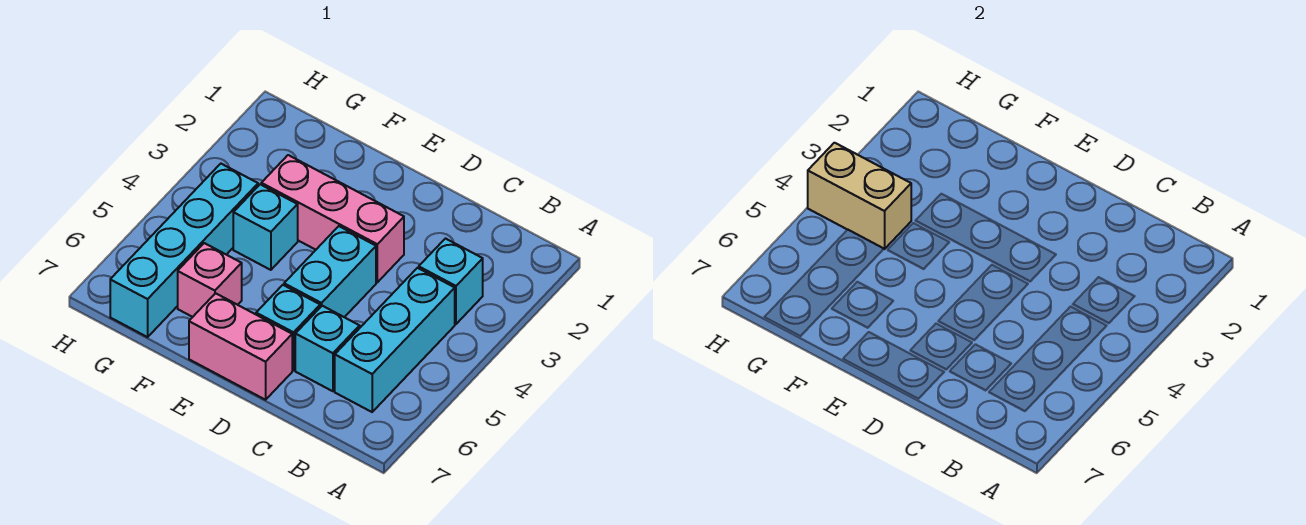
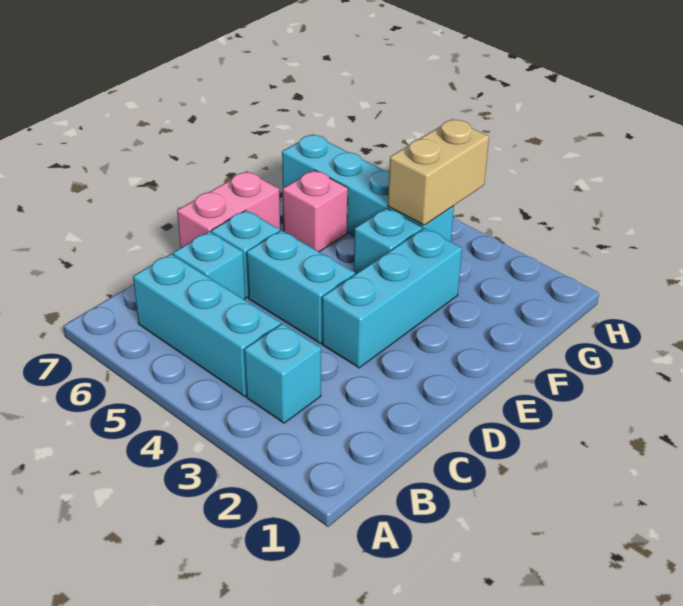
pink brick D3:F3 level 1 -> cyan brick D3:F3 level 1

